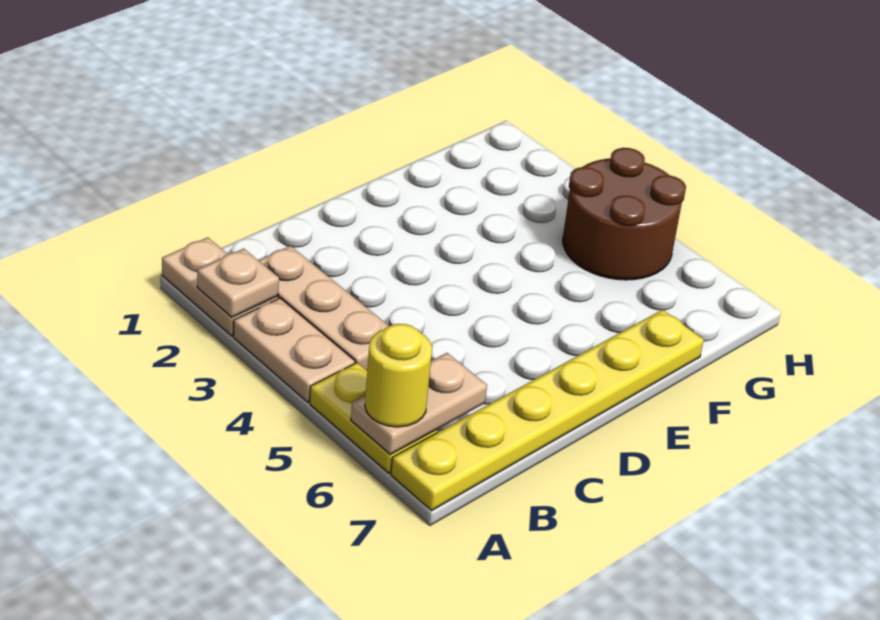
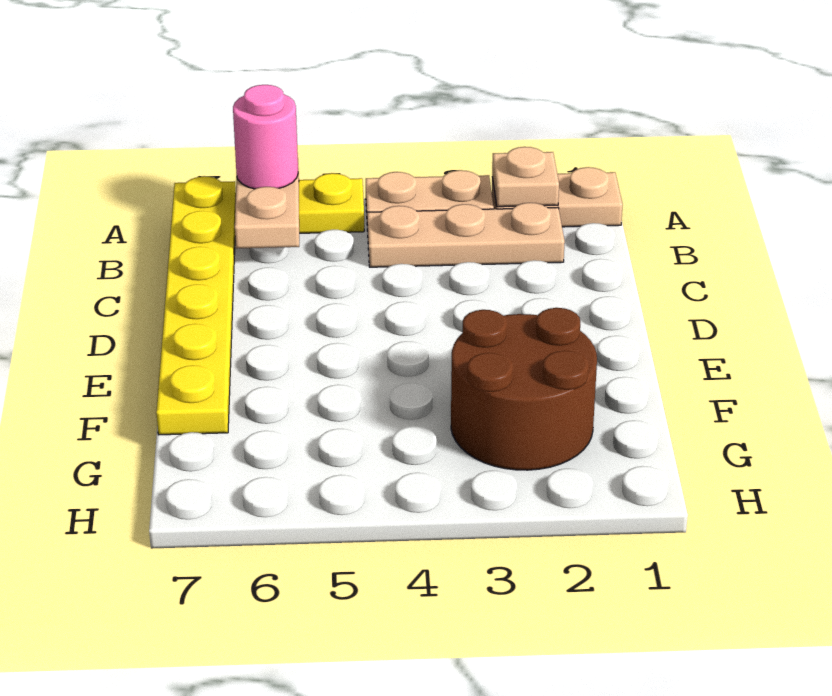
yellow round brick A6 level 3 -> pink round brick A6 level 3
brown round brick G4:H5 level 1 -> brown round brick F2:G3 level 1

